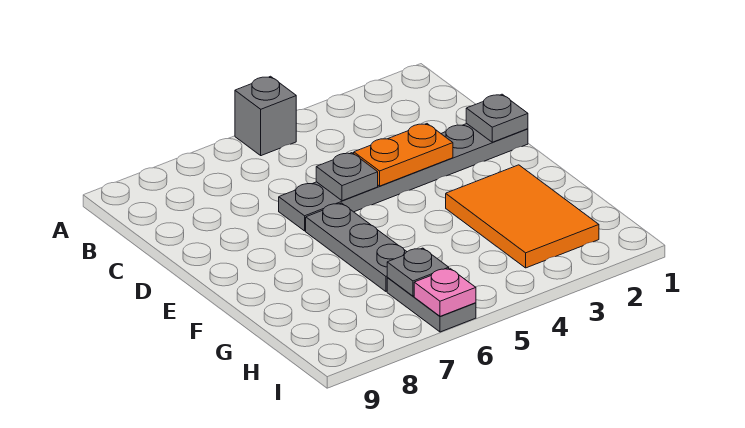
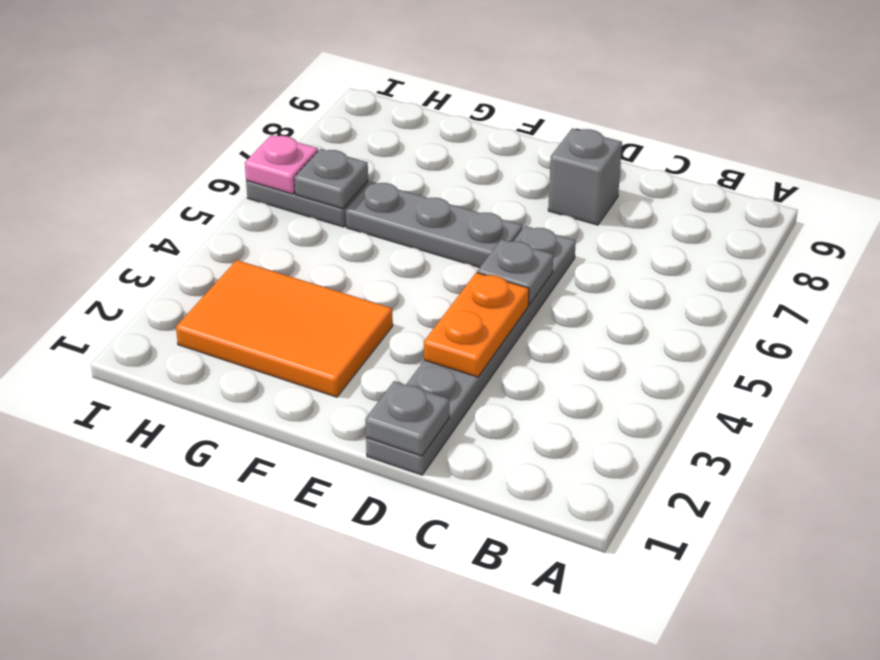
grey brick A5 level 1 -> grey brick D8 level 1

